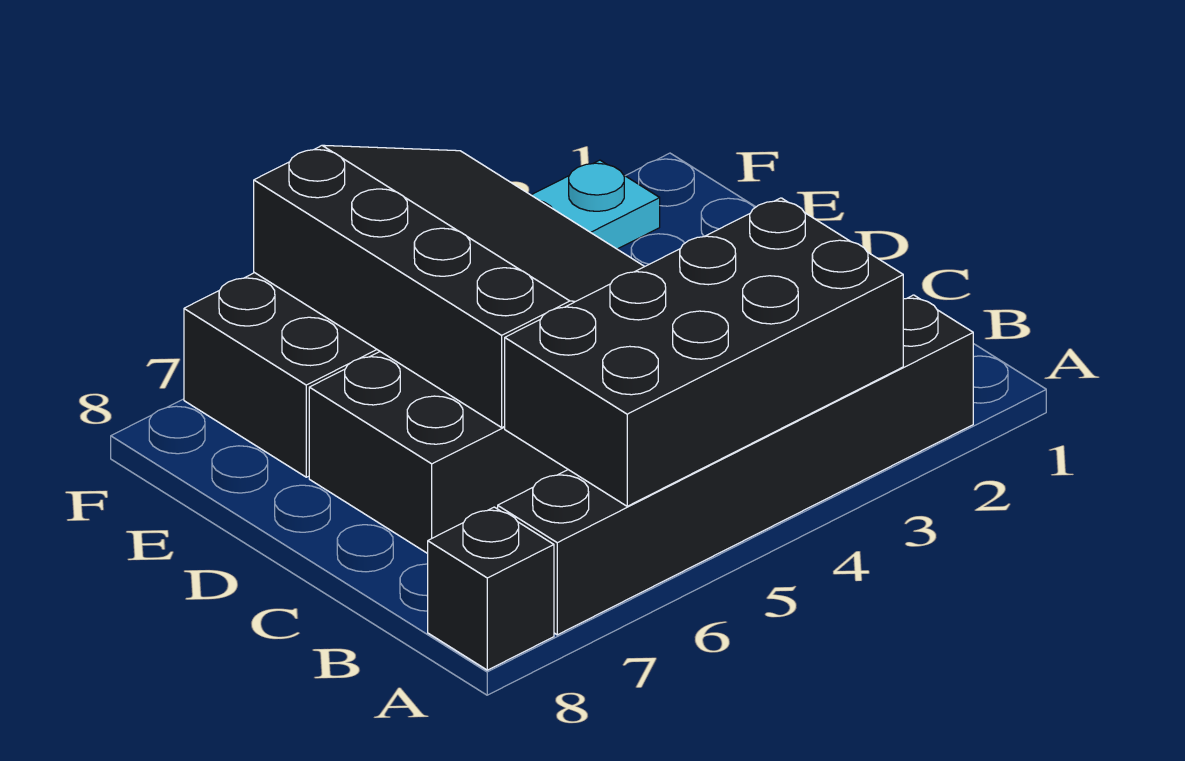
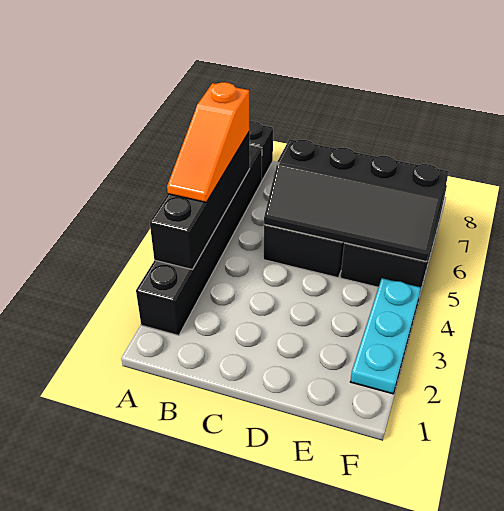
black brick A3:B6 level 2 -> black brick A3:A6 level 2
none -> orange slope A4:A6 level 3 top 6
black slope C4:F6 level 2 top 6 -> black slope C5:F6 level 2 top 6

